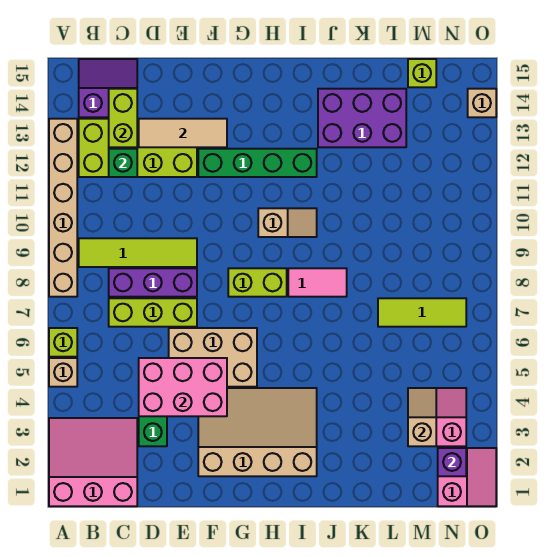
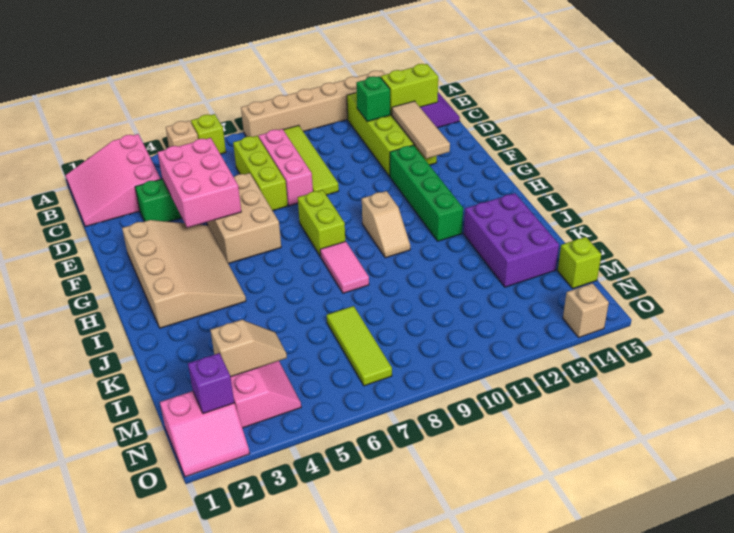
pink slope A1:C3 level 1 top 1 -> pink slope A1:C3 level 1 top 3
purple brick C8:E8 level 1 -> pink brick C8:E8 level 1

